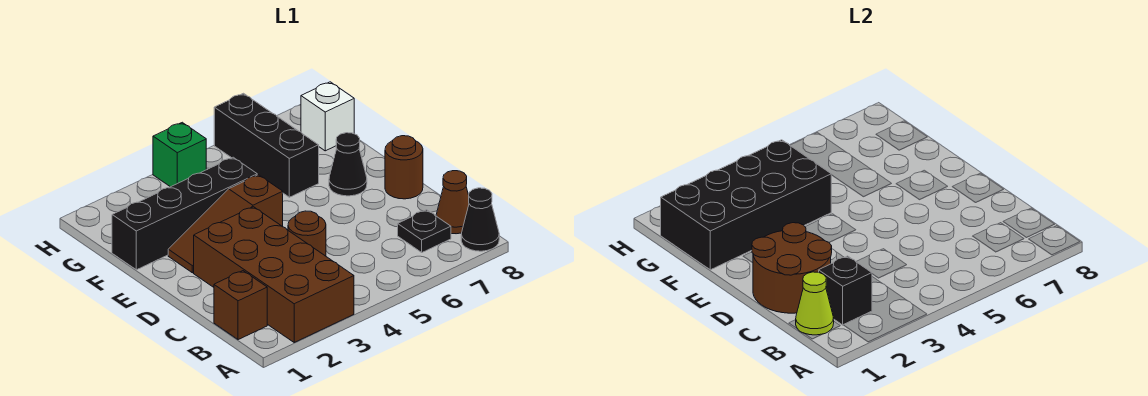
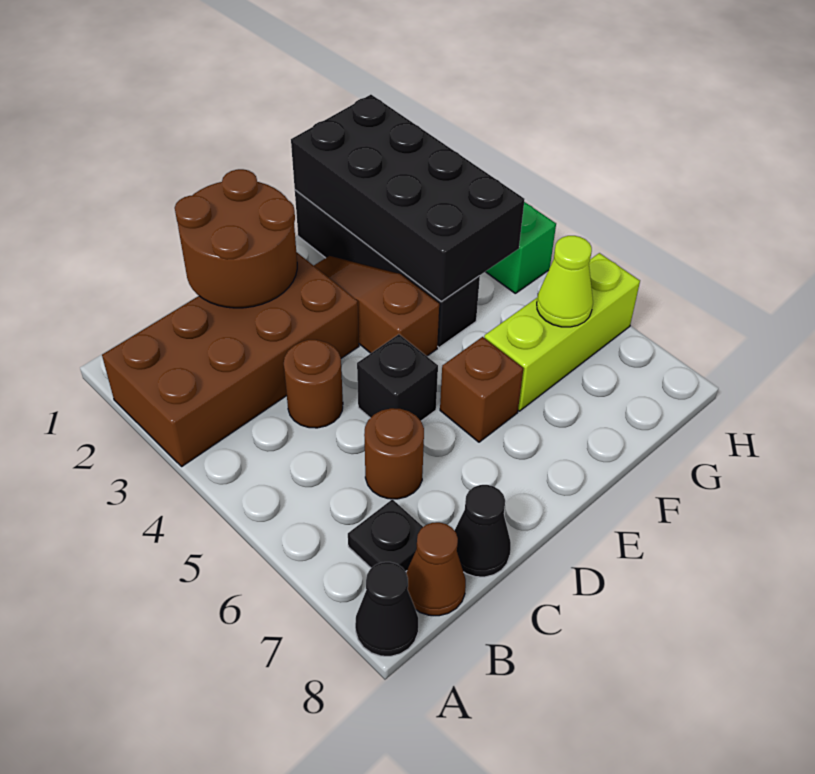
brown brick B1 level 1 -> brown brick E6 level 1
lime cone B1 level 2 -> lime cone G6 level 2
black brick B2 level 2 -> black brick D5 level 1
brown round brick D8 level 1 -> brown round brick C6 level 1
black cone E7 level 1 -> black cone C8 level 1
black brick F6:H6 level 1 -> lime brick F6:H6 level 1
white brick G8 level 1 -> none

